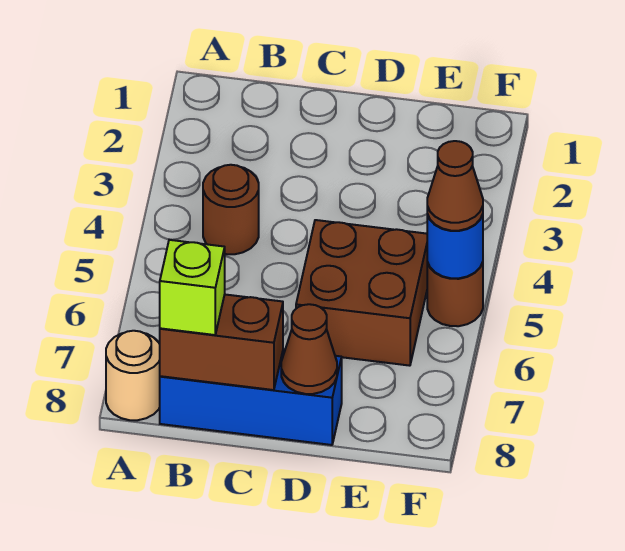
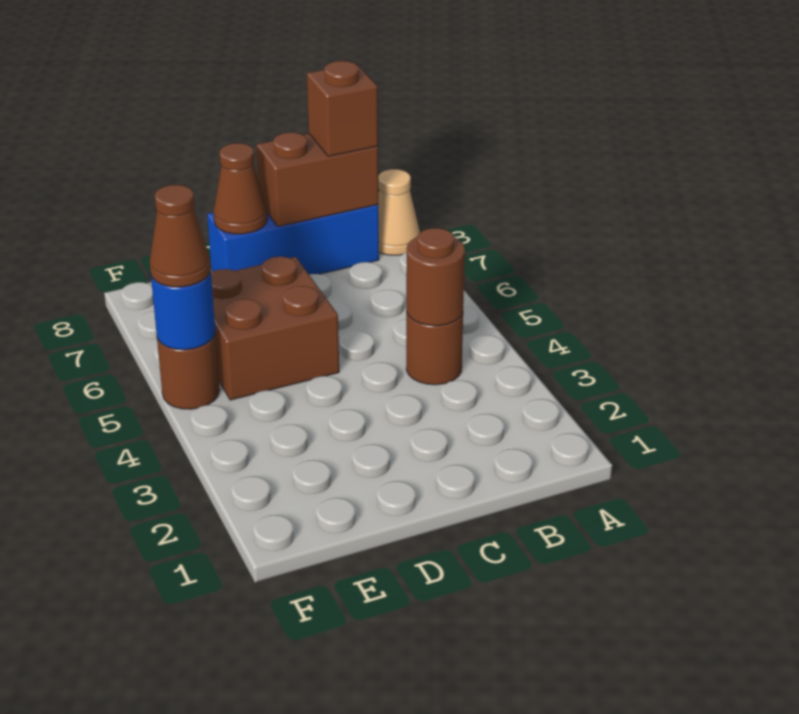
tan round brick A8 level 1 -> tan cone A8 level 1
none -> brown round brick B4 level 2
lime brick B8 level 3 -> brown brick B8 level 3

